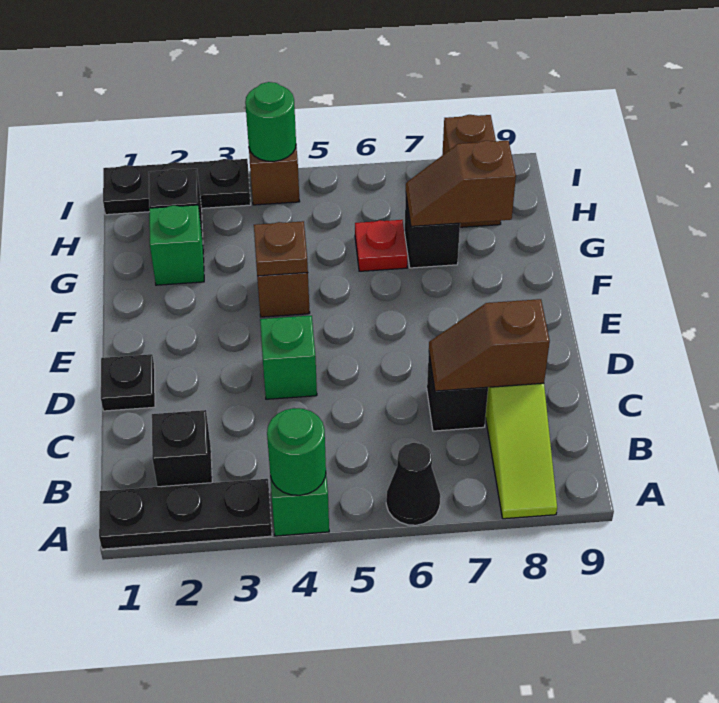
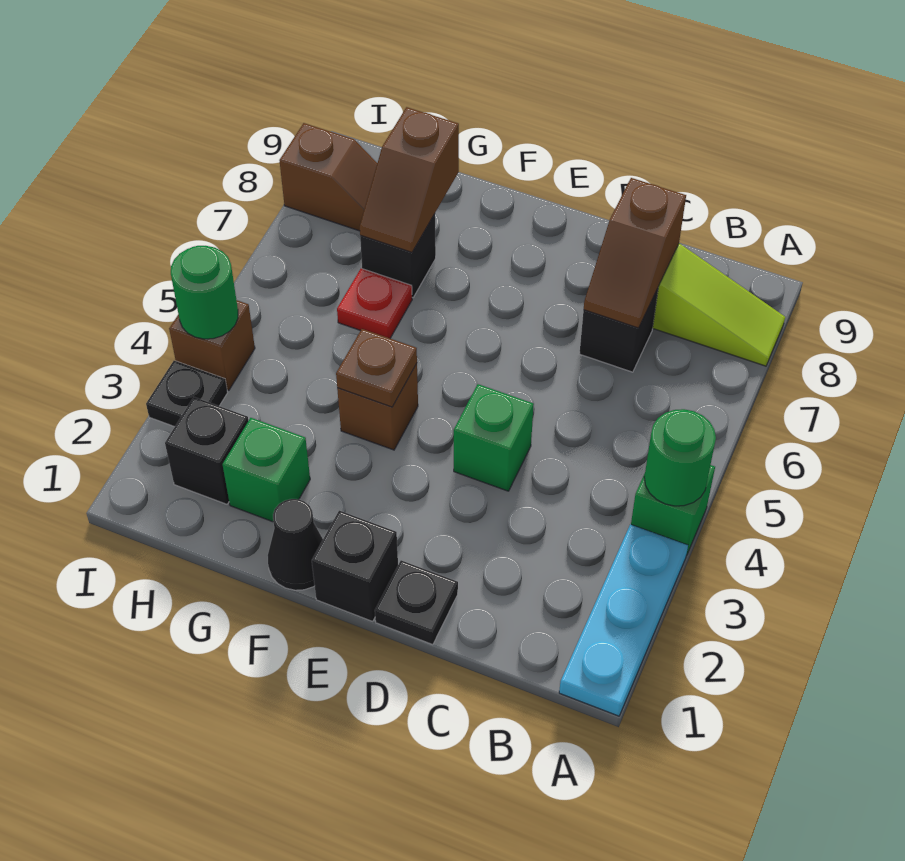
black plate A1:A3 level 1 -> cyan plate A1:A3 level 1
black cone A6 level 1 -> black cone F1 level 1
black brick B2 level 1 -> black brick E1 level 1
black plate I1:I3 level 1 -> black plate I3 level 1

